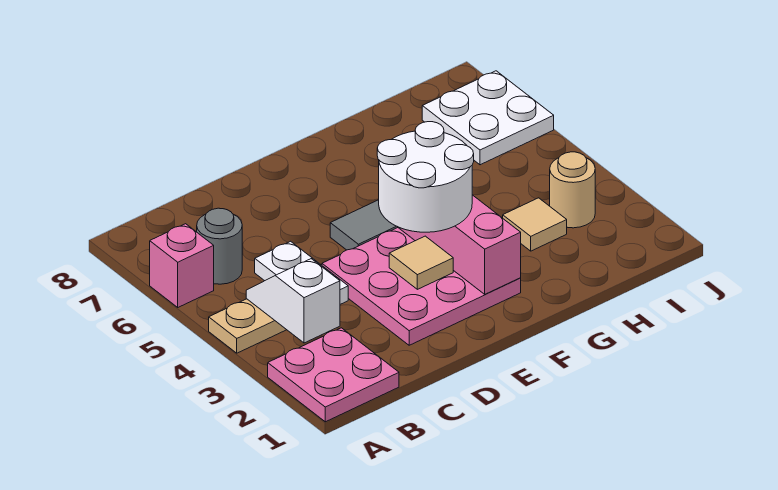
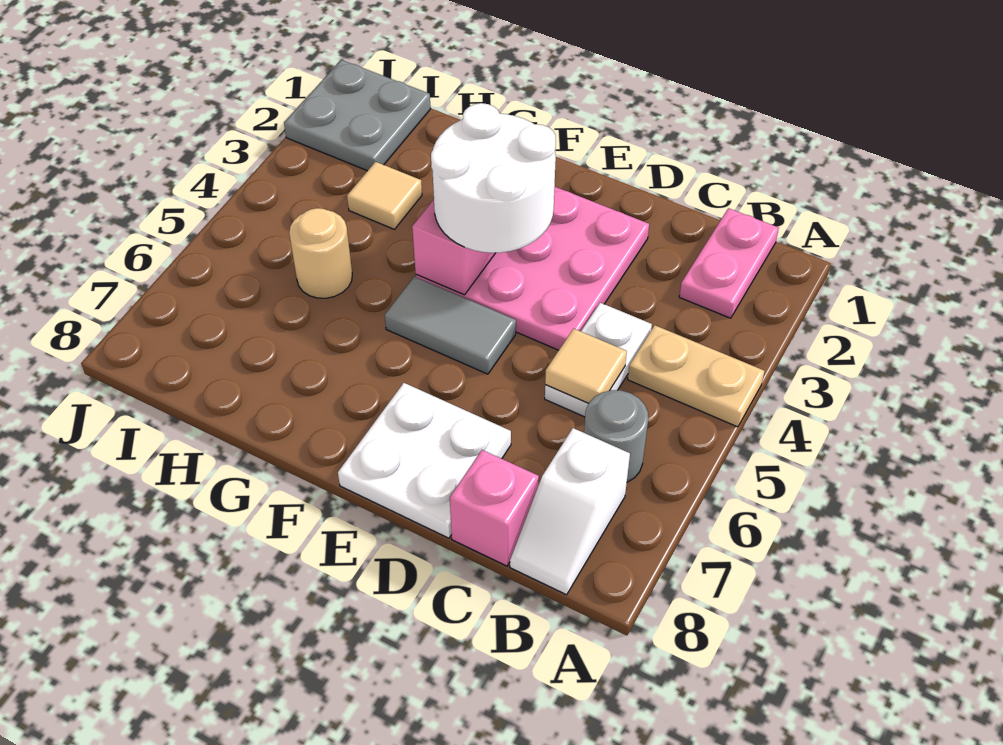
pink plate A1:B2 level 1 -> pink plate B1:B2 level 1
pink brick A6 level 1 -> pink brick C8 level 1
white slope B3:B4 level 2 top 3 -> white slope B7:B8 level 1 top 7
tan tile E3 level 2 -> tan tile C5 level 2
none -> grey plate I1:J2 level 1
tan round brick I3 level 1 -> tan round brick H5 level 1
white plate I6:J7 level 1 -> white plate D7:E8 level 1

